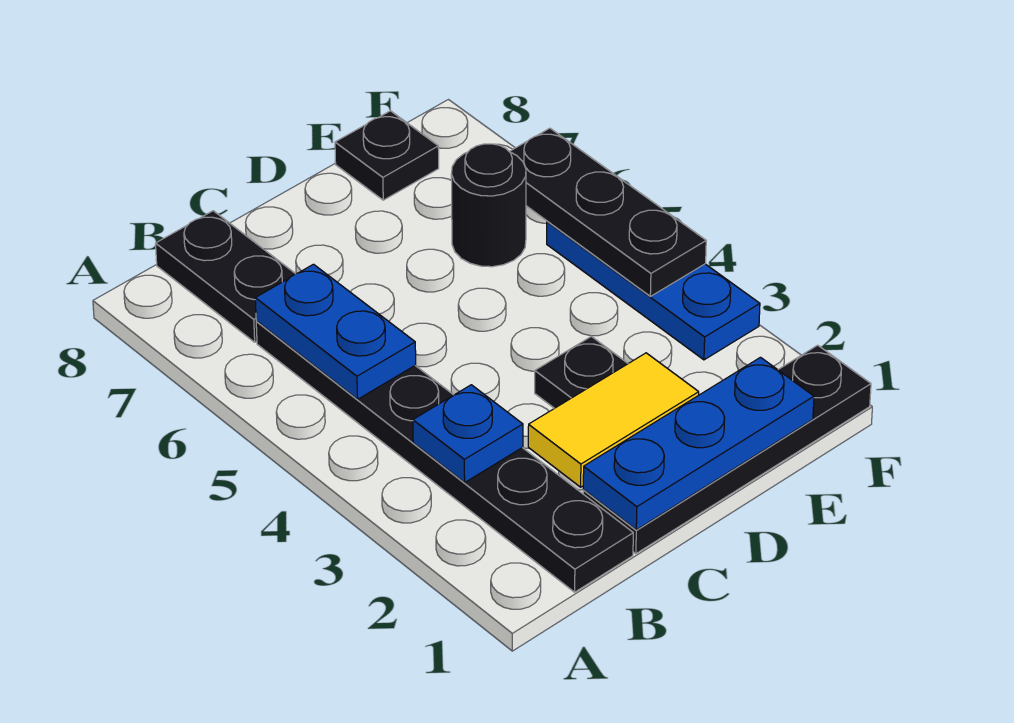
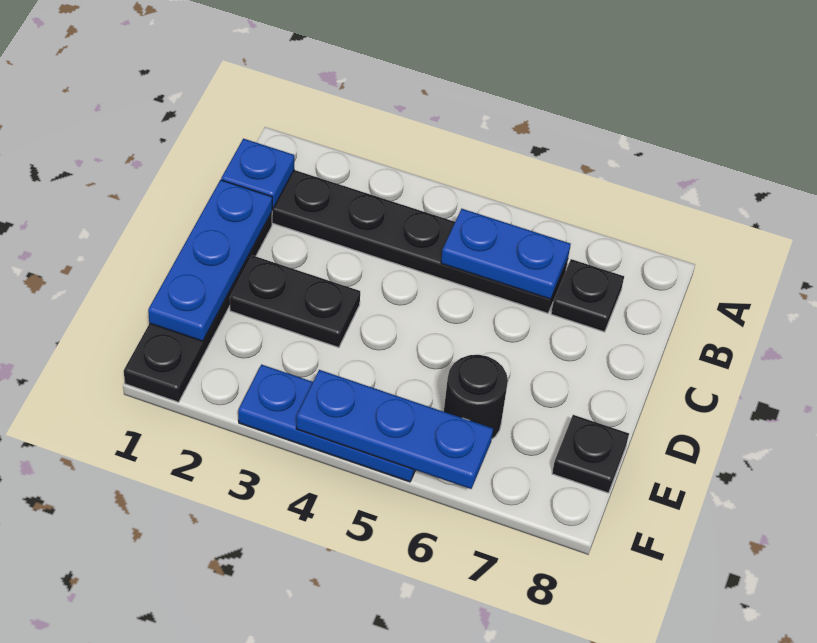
blue plate B3 level 2 -> blue plate B1 level 2
black plate B7:B8 level 1 -> black plate B7 level 1
yellow tile C2:D2 level 2 -> none
black plate F4:F6 level 2 -> blue plate F4:F6 level 2

